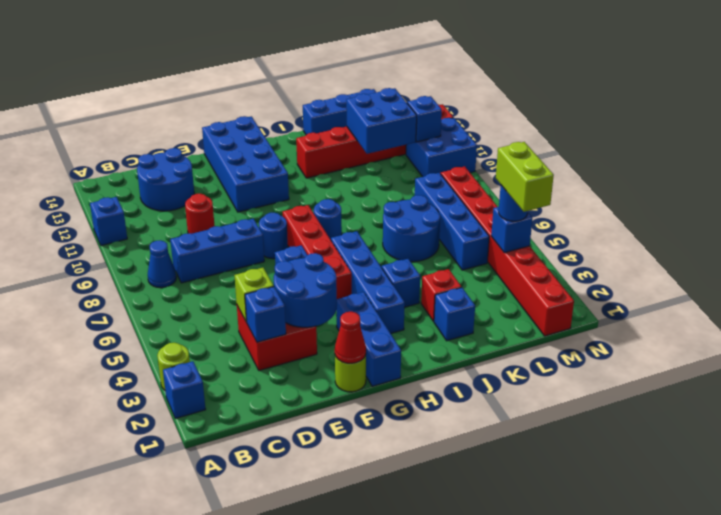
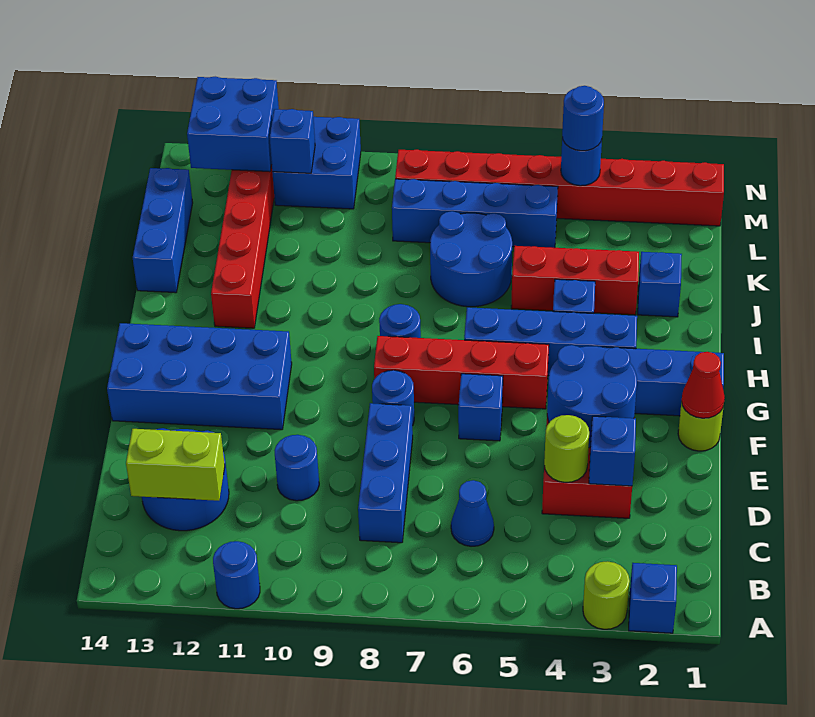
blue brick A11 level 1 -> blue round brick A11 level 1
blue cone B8 level 1 -> blue cone C6 level 1
lime brick D4 level 2 -> lime round brick D4 level 2
red round brick D10 level 1 -> blue round brick D10 level 1
red brick J3 level 1 -> red brick J3:J5 level 1
blue brick K11:L12 level 2 -> blue brick M12:N13 level 2
lime brick M3:M4 level 4 -> lime brick C12:C13 level 2
blue brick M4 level 2 -> blue round brick M4 level 2

